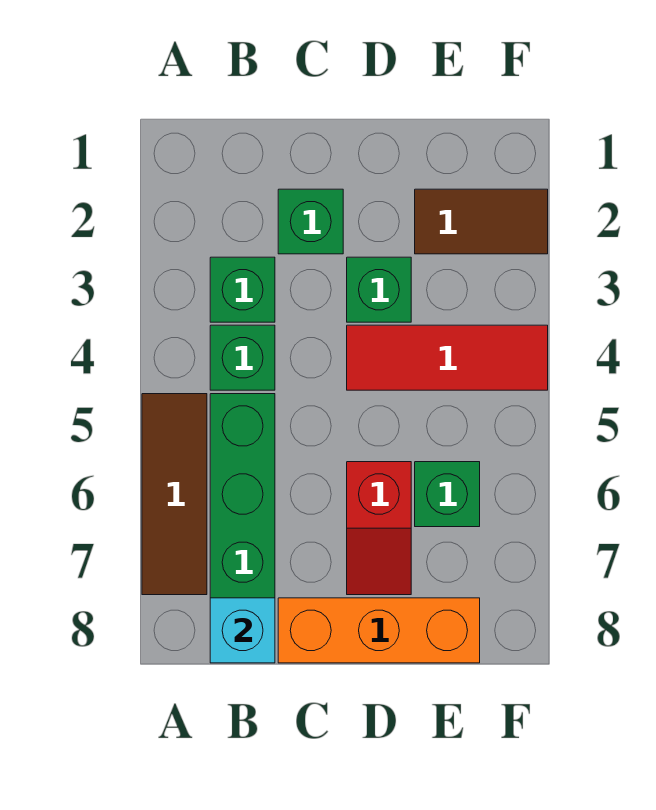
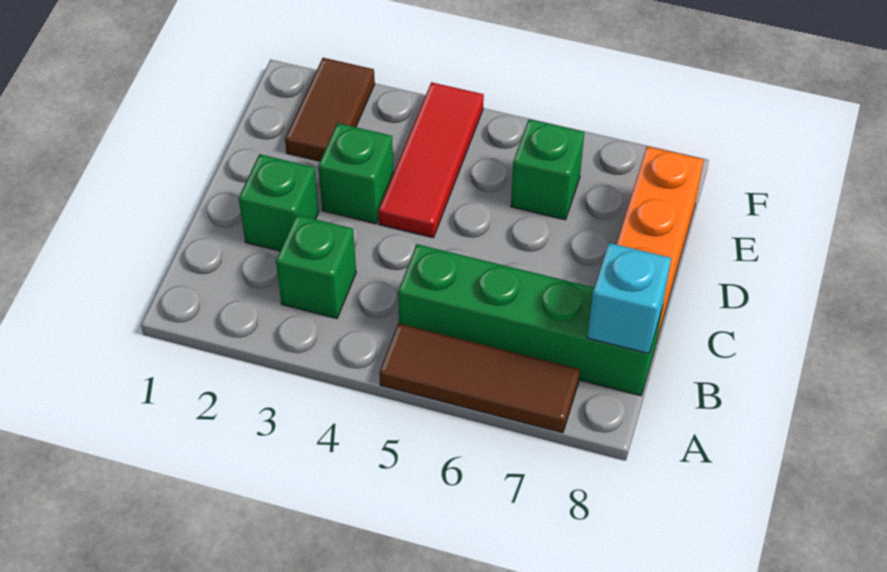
green brick B4 level 1 -> none
red slope D6:D7 level 1 top 6 -> none

